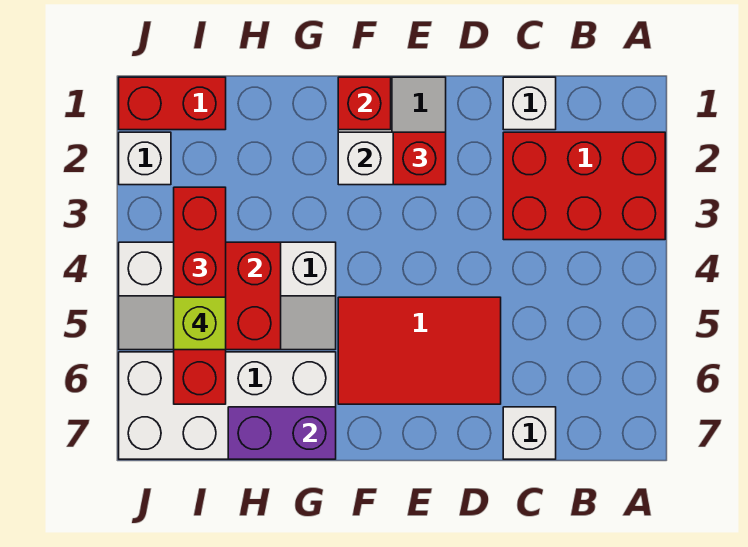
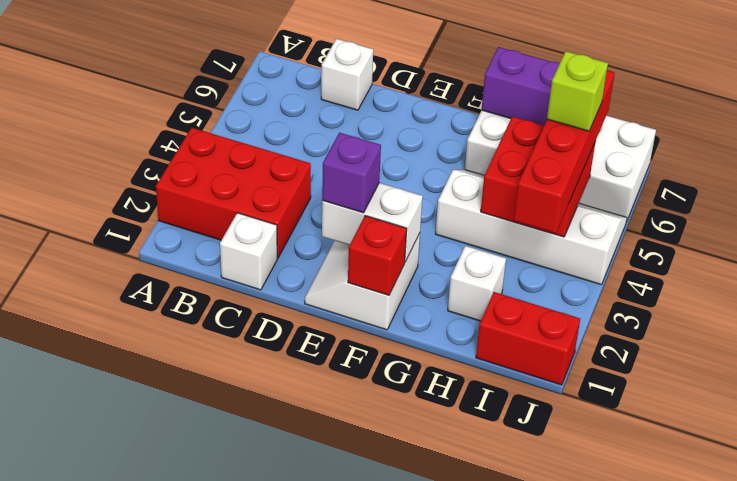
red tile D5:F6 level 1 -> none
red brick E2 level 3 -> purple brick E2 level 3
white brick J2 level 1 -> white brick H2 level 1

